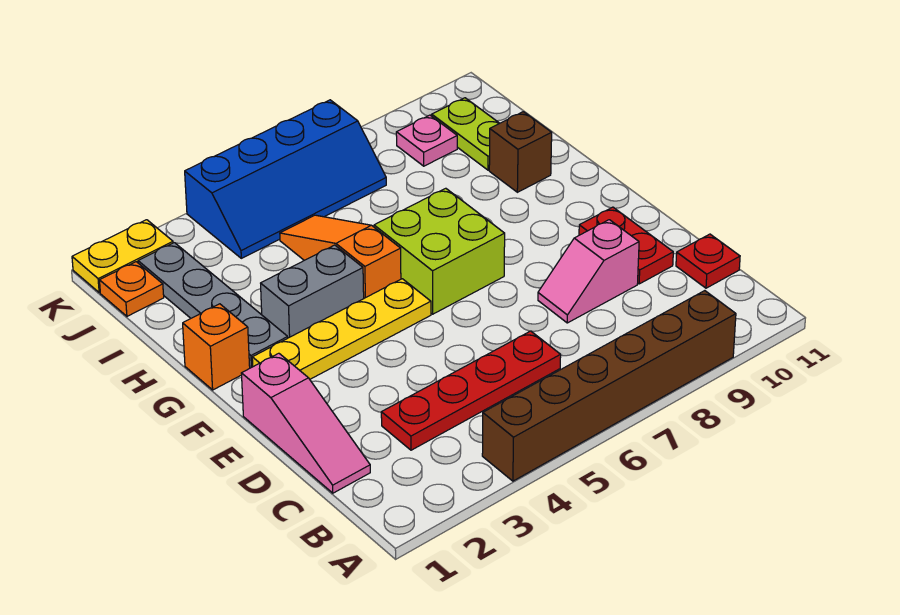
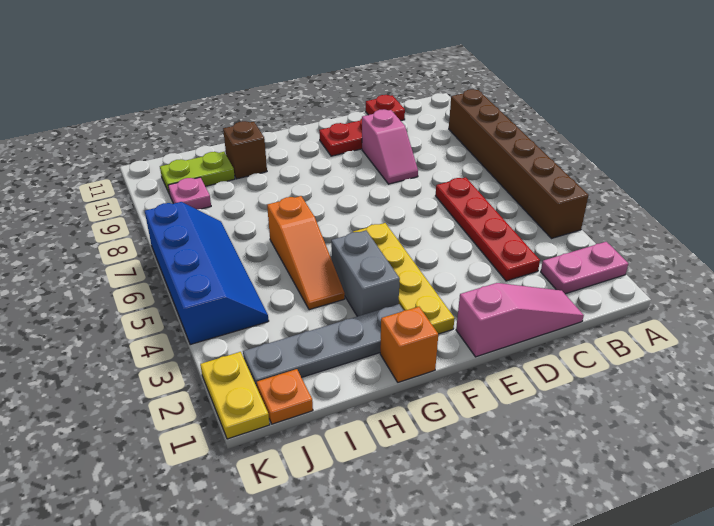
none -> pink plate A2:B2 level 1
lime brick F6:G7 level 1 -> none
orange slope G5:I5 level 1 top G -> orange slope H4:H6 level 1 top 6

